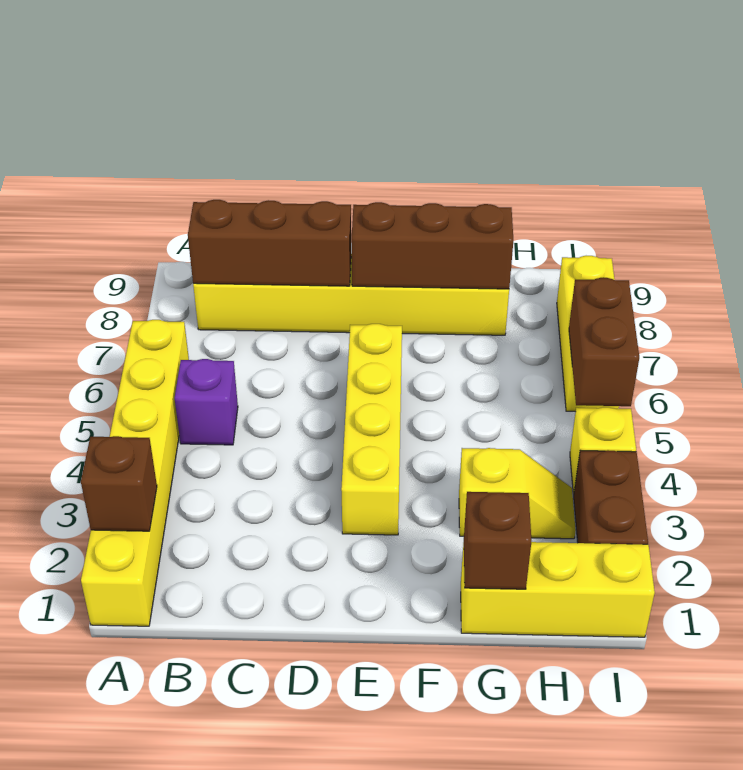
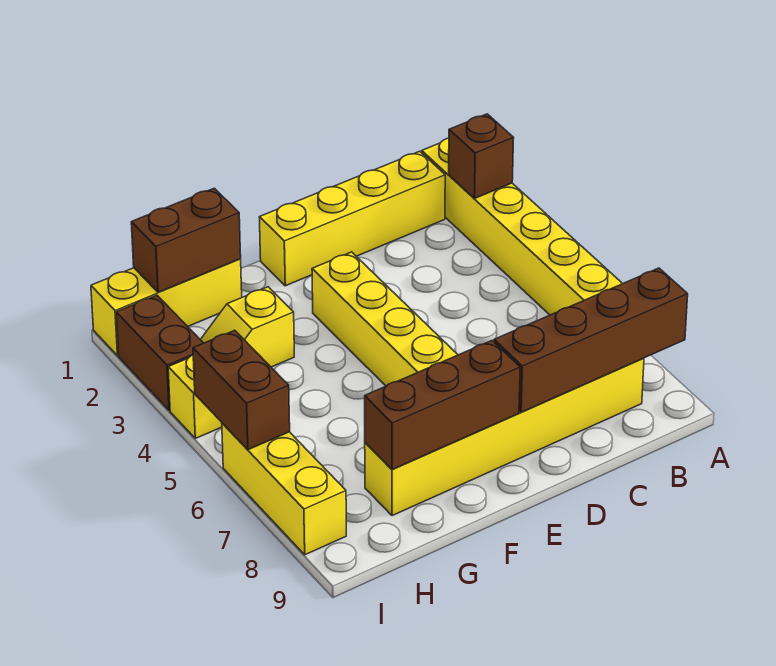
none -> yellow brick B1:E1 level 1
purple brick B5 level 1 -> none
brown brick B8:D8 level 2 -> brown brick A8:D8 level 2
brown brick G1 level 2 -> brown brick G1:H1 level 2

